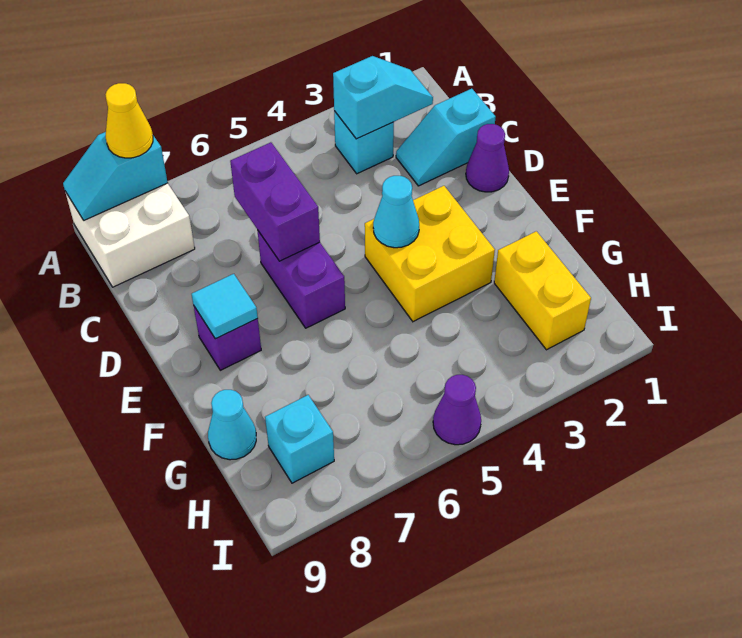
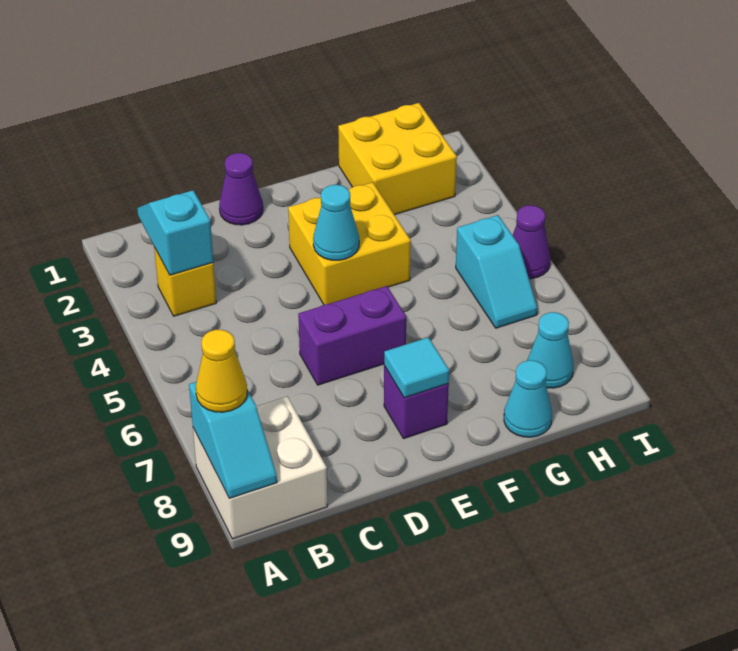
cyan brick B3 level 1 -> yellow brick B3 level 1
cyan slope C1:C2 level 1 top 1 -> cyan slope H5:H6 level 1 top 5
purple brick C6:D6 level 2 -> none
yellow brick G2:H2 level 1 -> yellow brick G1:H2 level 1
cyan brick H8 level 1 -> cyan cone H8 level 1

